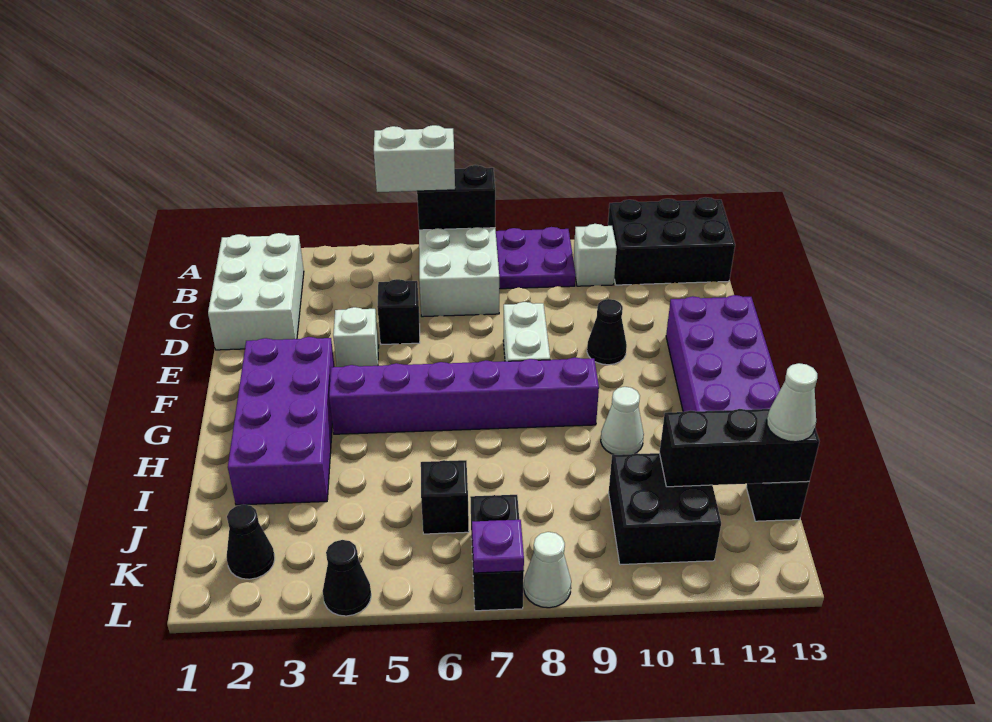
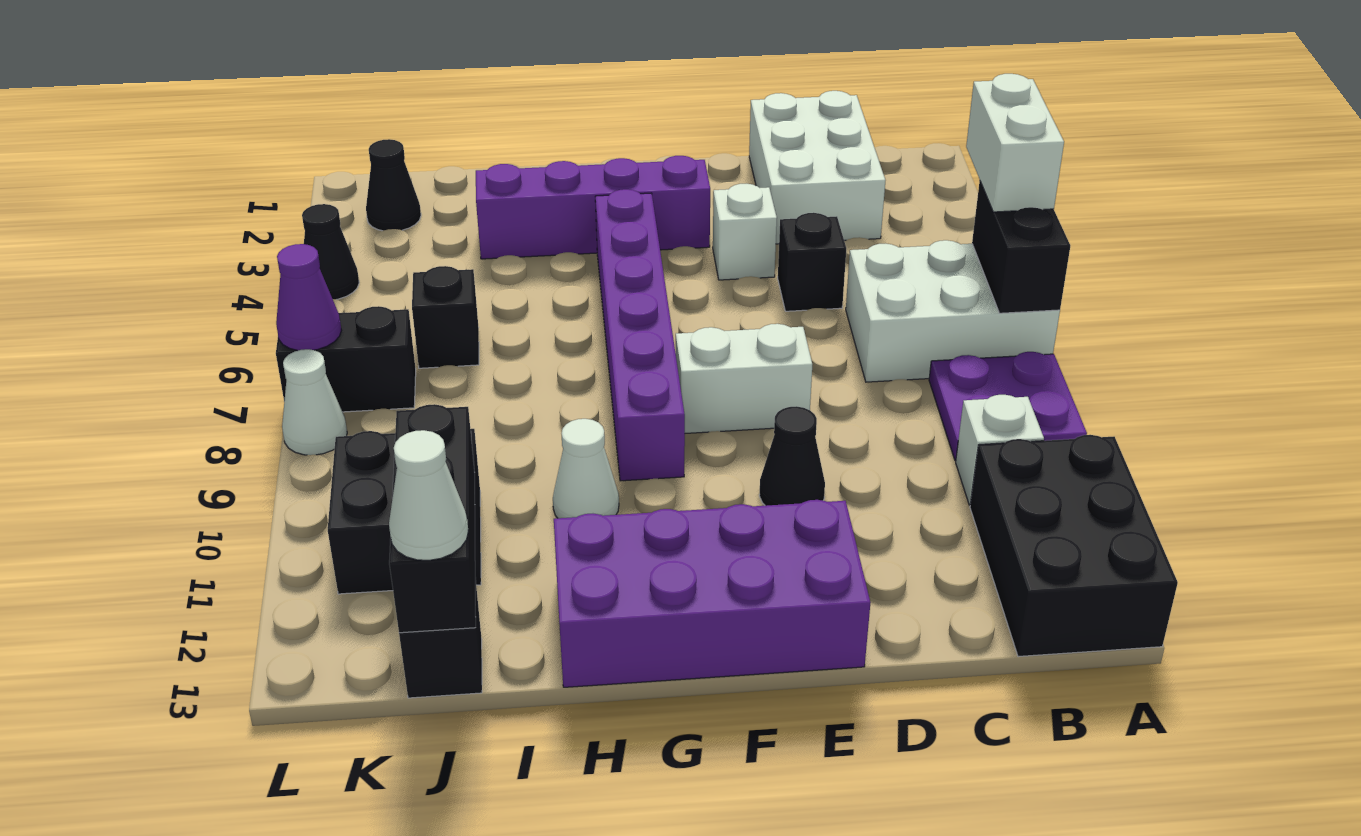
white brick B1:D2 level 1 -> white brick C1:D3 level 1
purple brick F2:I3 level 1 -> purple brick F3:I3 level 1
purple plate L7 level 2 -> purple cone L7 level 2

